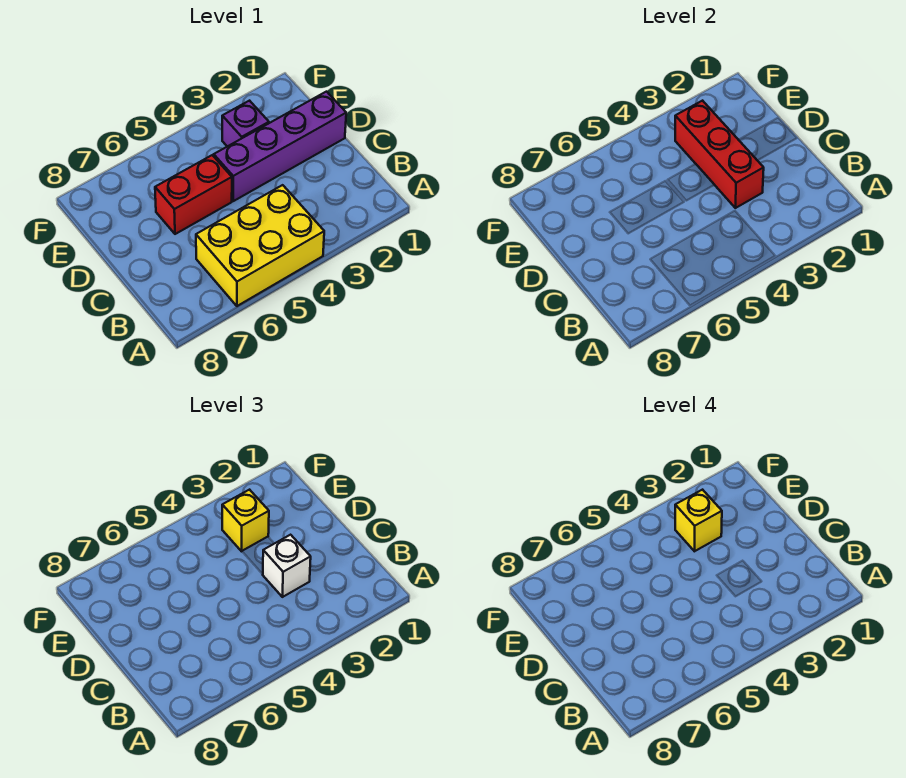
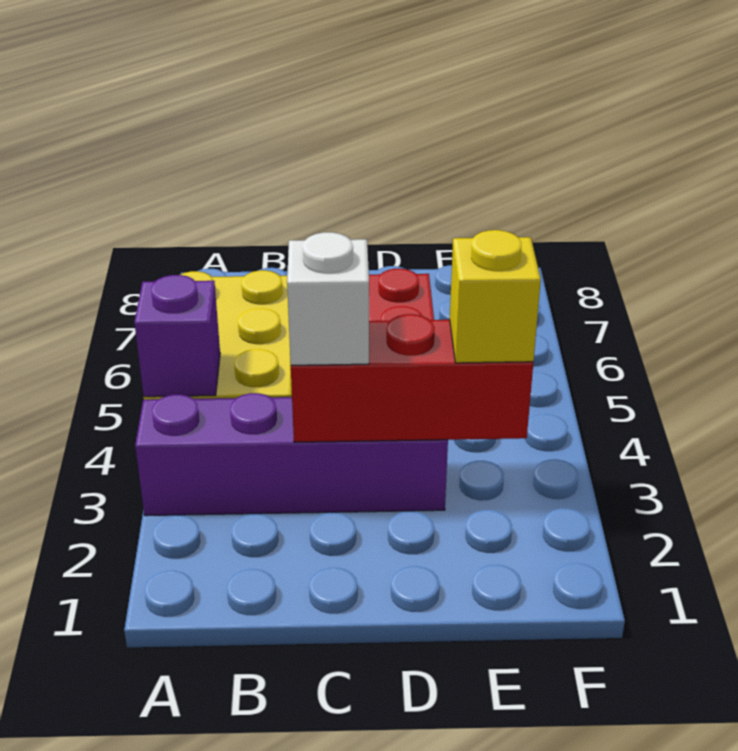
purple brick D1:D4 level 1 -> purple brick A3:D3 level 1
purple brick E3 level 1 -> purple brick A4 level 2
yellow brick E3 level 4 -> none

